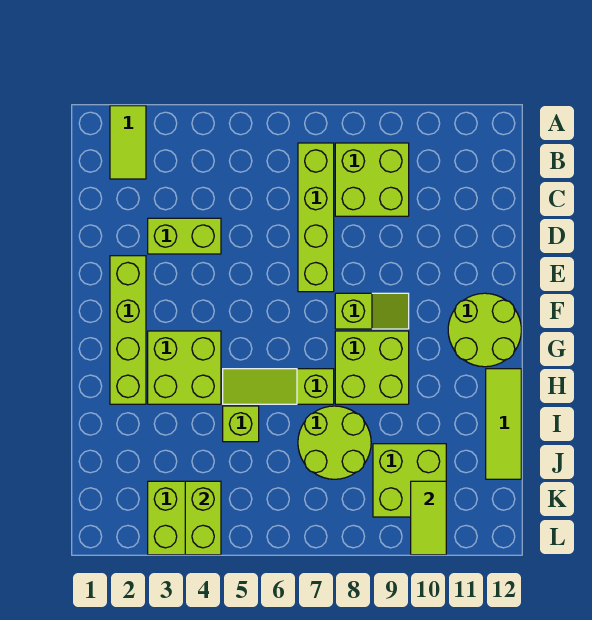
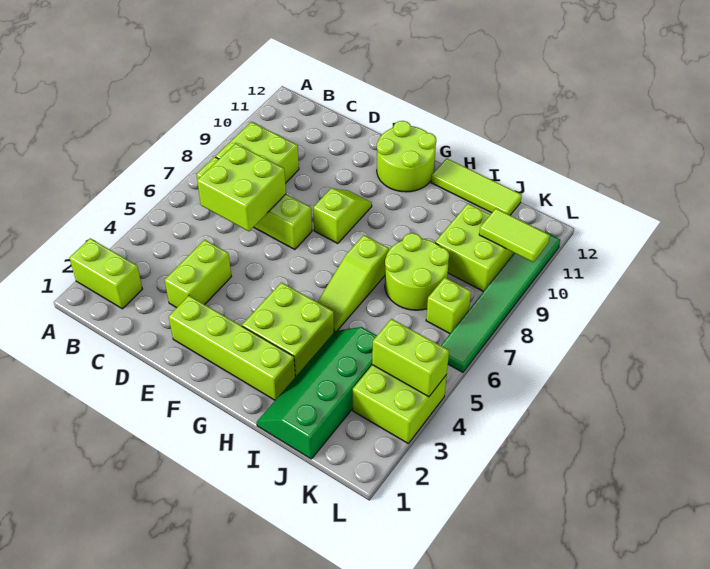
lime tile A2:B2 level 1 -> lime brick A2:B2 level 1
lime brick G8:H9 level 1 -> lime brick C6:D7 level 2
none -> green slope I1:J4 level 1 top J
lime brick I5 level 1 -> lime brick K7 level 1
none -> green tile L6:L11 level 1

